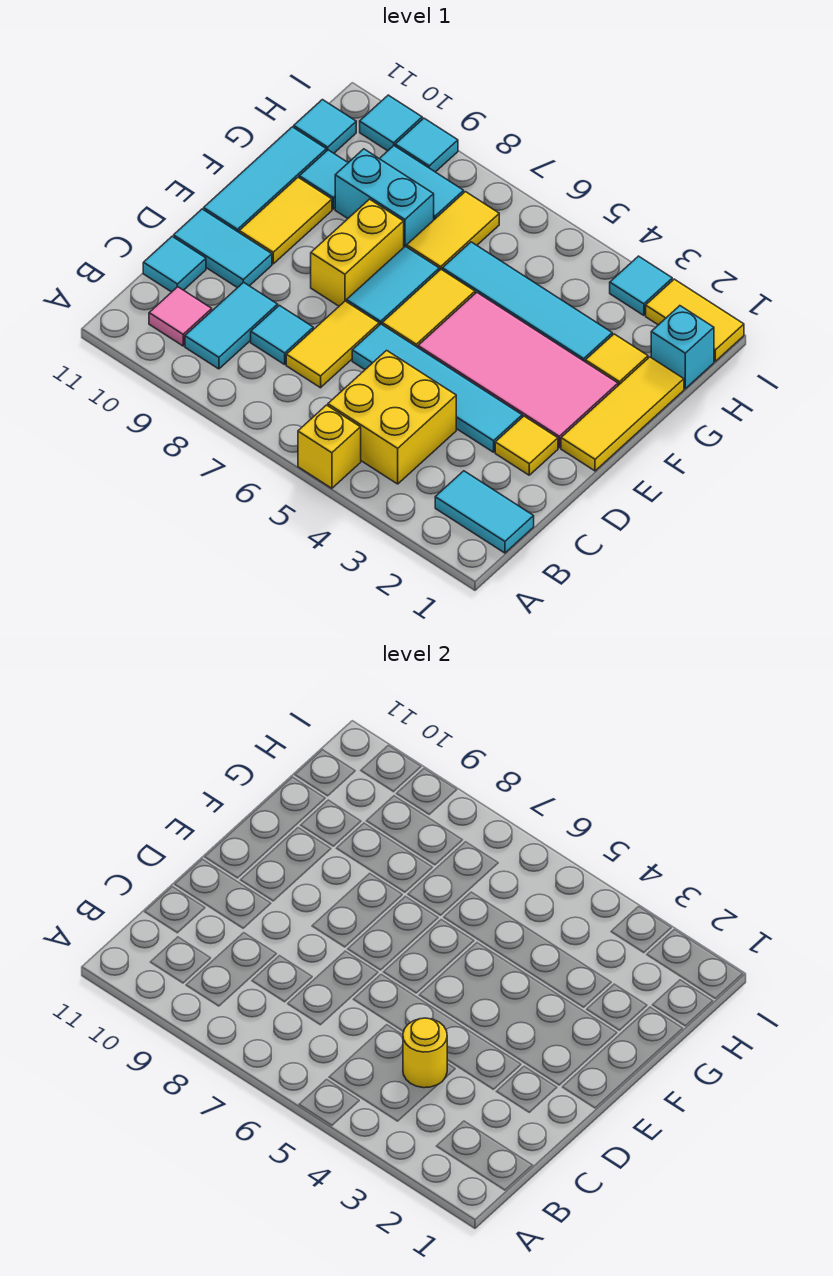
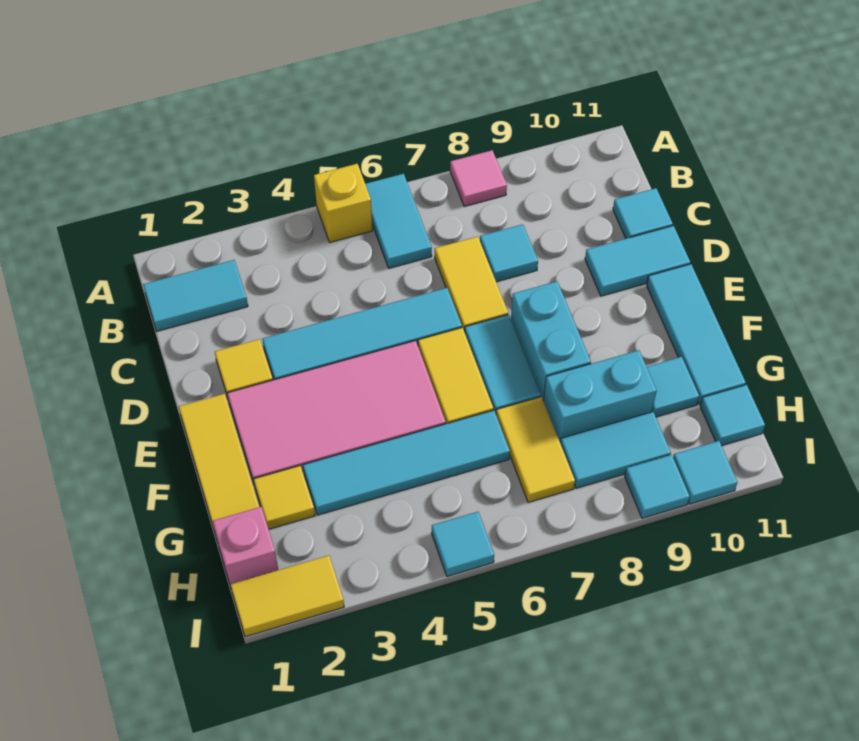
yellow brick B4:C5 level 1 -> none
cyan tile B9:C9 level 1 -> cyan tile A6:B6 level 1
pink tile B10 level 1 -> pink tile A8 level 1
yellow round brick C4 level 2 -> none
yellow brick E8:F8 level 1 -> cyan brick E8:F8 level 1
yellow tile E10:F10 level 1 -> none
cyan brick H1 level 1 -> pink brick H1 level 1
cyan tile I3 level 1 -> cyan tile I5 level 1

